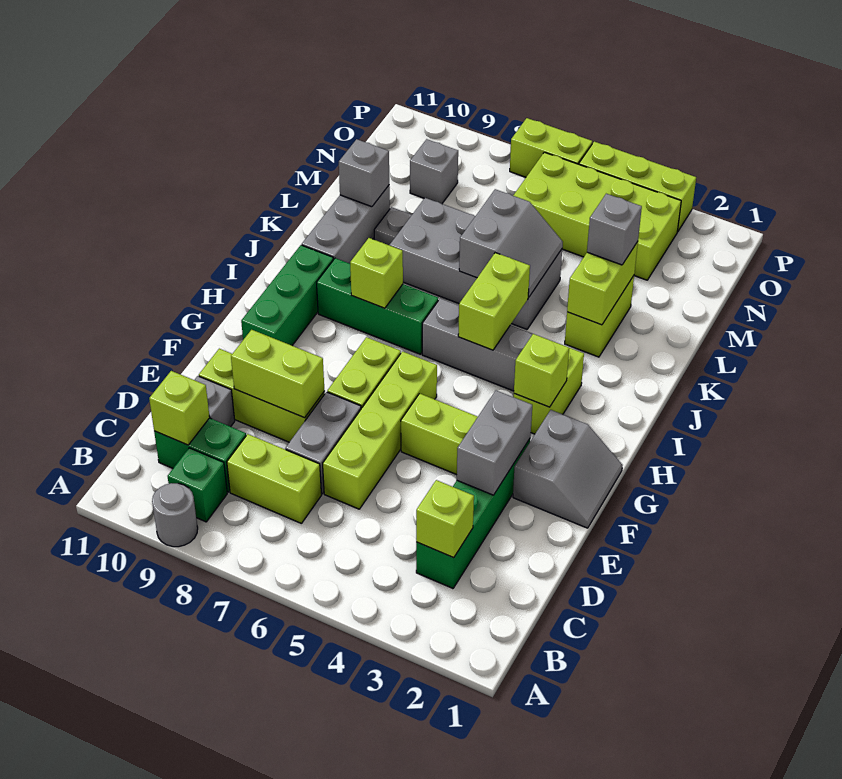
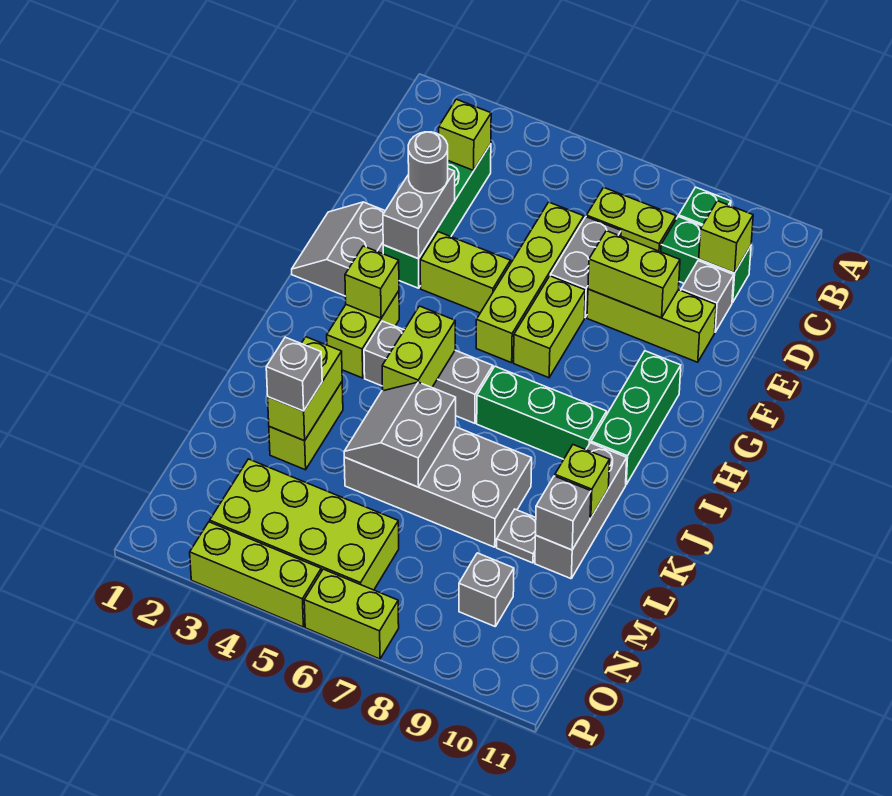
grey round brick A9 level 1 -> grey round brick E3 level 3
lime brick I8 level 2 -> lime brick K10 level 2

